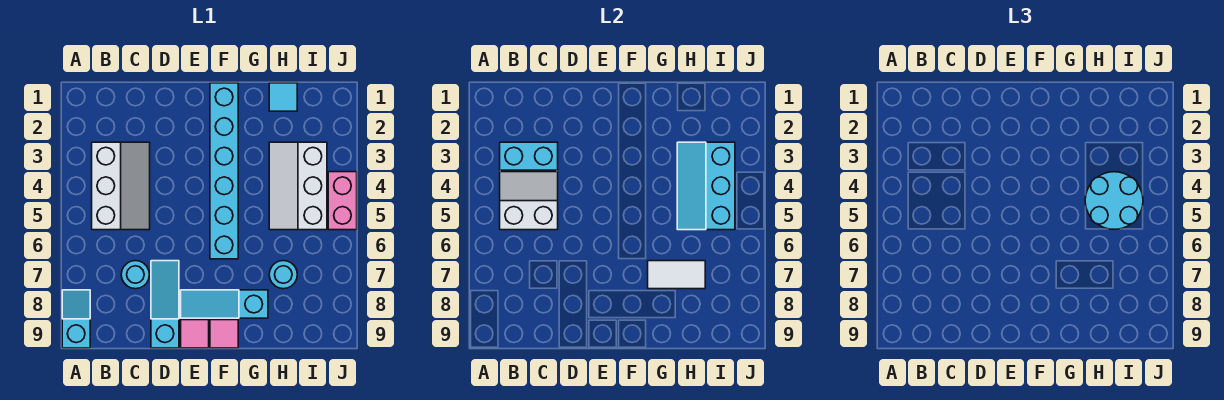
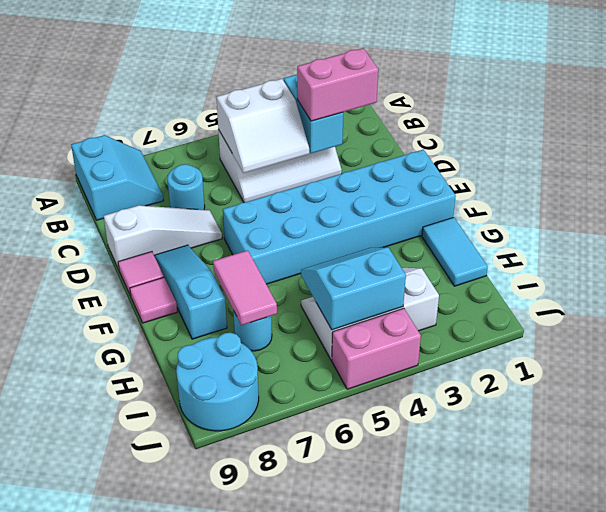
cyan slope A8:A9 level 1 top 9 -> cyan slope A8:B9 level 1 top 9
white slope B4:C5 level 2 top 5 -> white slope B4:C5 level 2 top B
none -> pink brick C2:C3 level 3
cyan slope D7:D9 level 1 top 9 -> white slope D7:D9 level 1 top 9
cyan brick F1:F6 level 1 -> cyan brick E1:F6 level 1
white tile G7:H7 level 2 -> pink tile G7:H7 level 2
cyan tile H1 level 1 -> cyan tile G1:H1 level 1
cyan slope H3:I5 level 2 top I -> cyan slope H4:I5 level 2 top I
cyan round brick H4:I5 level 3 -> cyan round brick I8:J9 level 1

